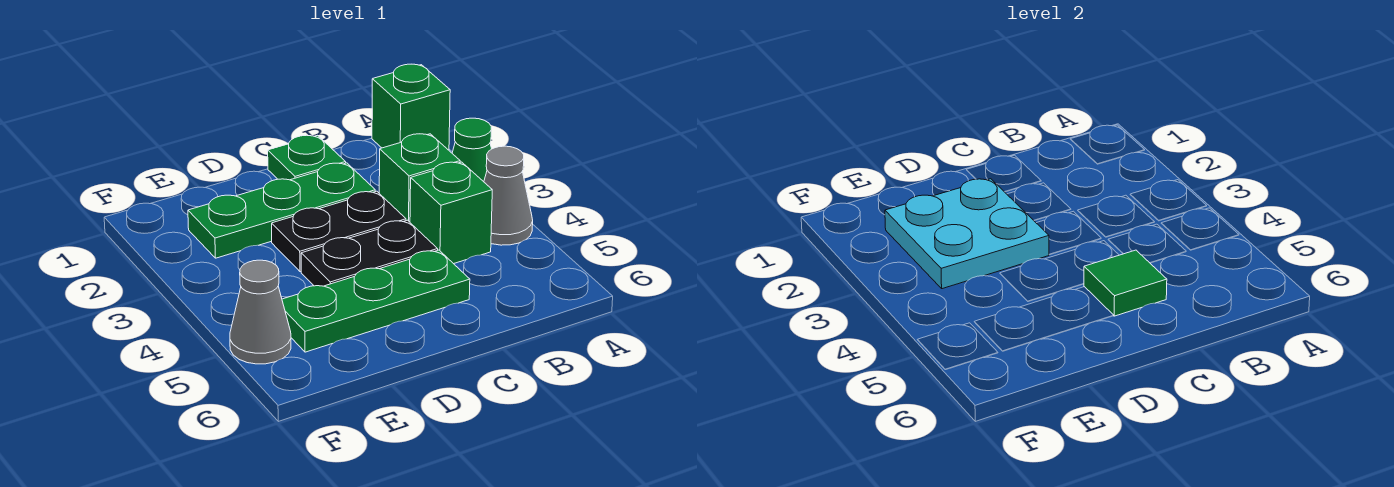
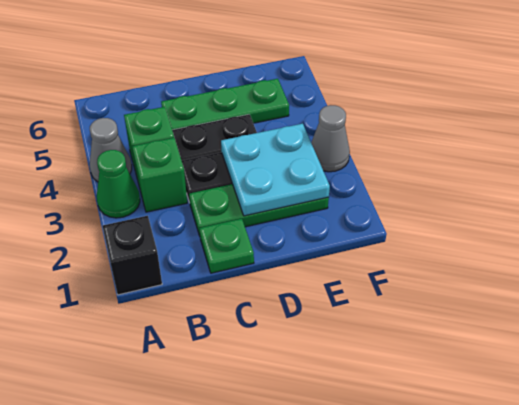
green brick A1 level 1 -> black brick A1 level 1
green tile C5 level 2 -> none
grey cone F5 level 1 -> grey cone F3 level 1

